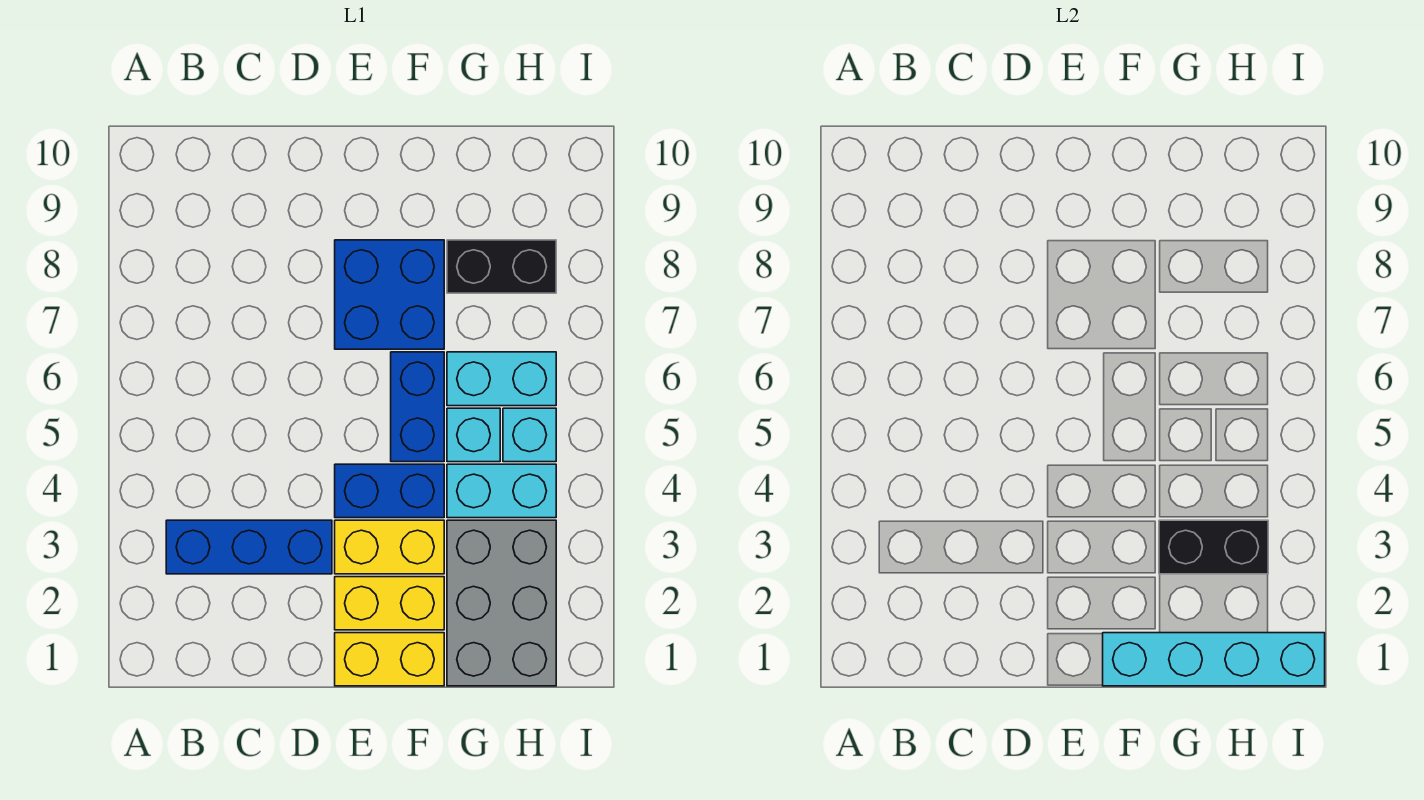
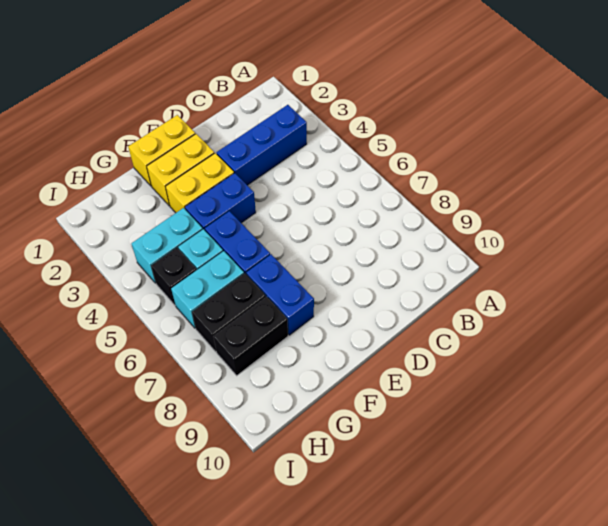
blue brick E7:F8 level 1 -> blue brick F7:F8 level 1
cyan brick F1:I1 level 2 -> none
grey brick G1:H3 level 1 -> none
black brick G3:H3 level 2 -> black brick G7:H7 level 1
cyan brick H5 level 1 -> black brick H5 level 1

